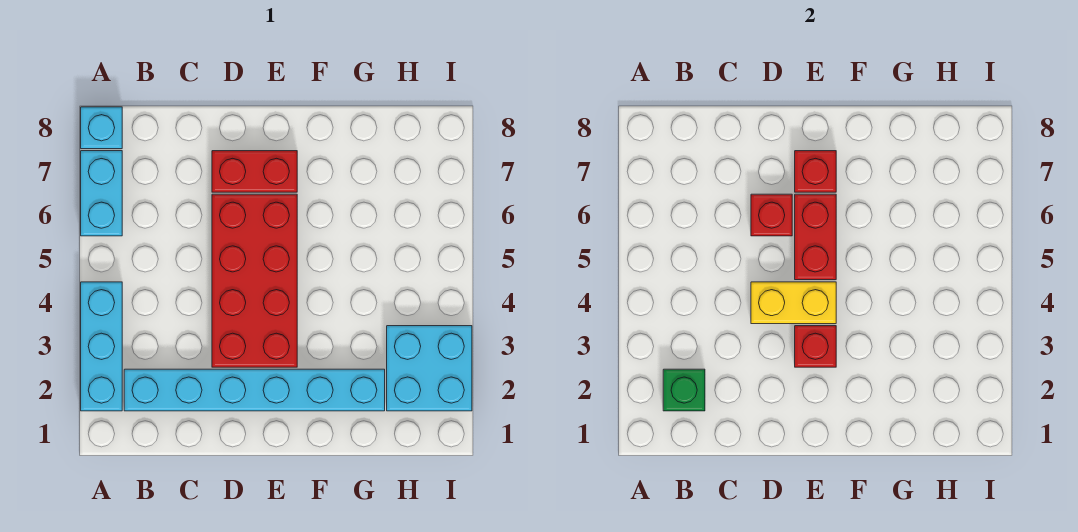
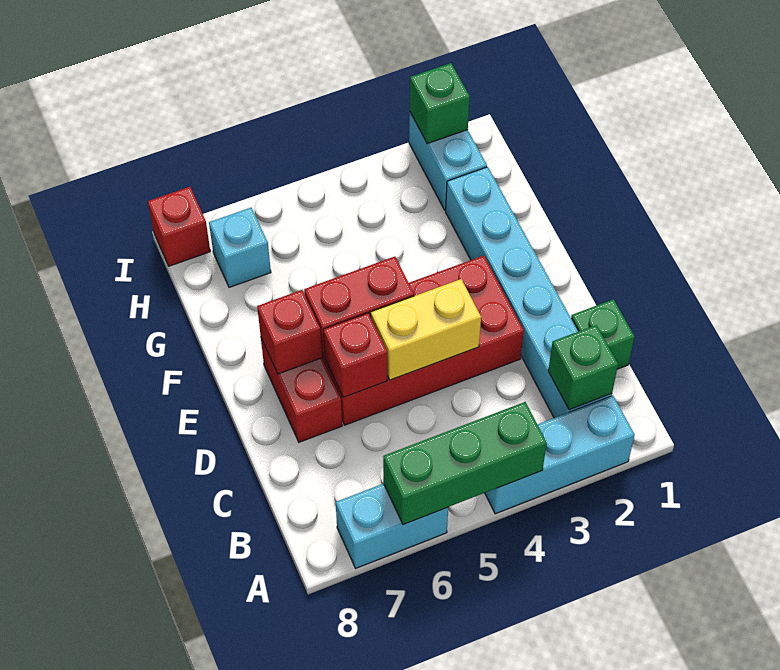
none -> green brick A4:A6 level 2
cyan brick A8 level 1 -> cyan brick H7 level 1
none -> green brick C1 level 1
yellow brick D4:E4 level 2 -> yellow brick D4:D5 level 2
red brick E3 level 2 -> red brick I8 level 1
cyan brick H2:I3 level 1 -> cyan brick H2:I2 level 1
none -> green brick I2 level 2

